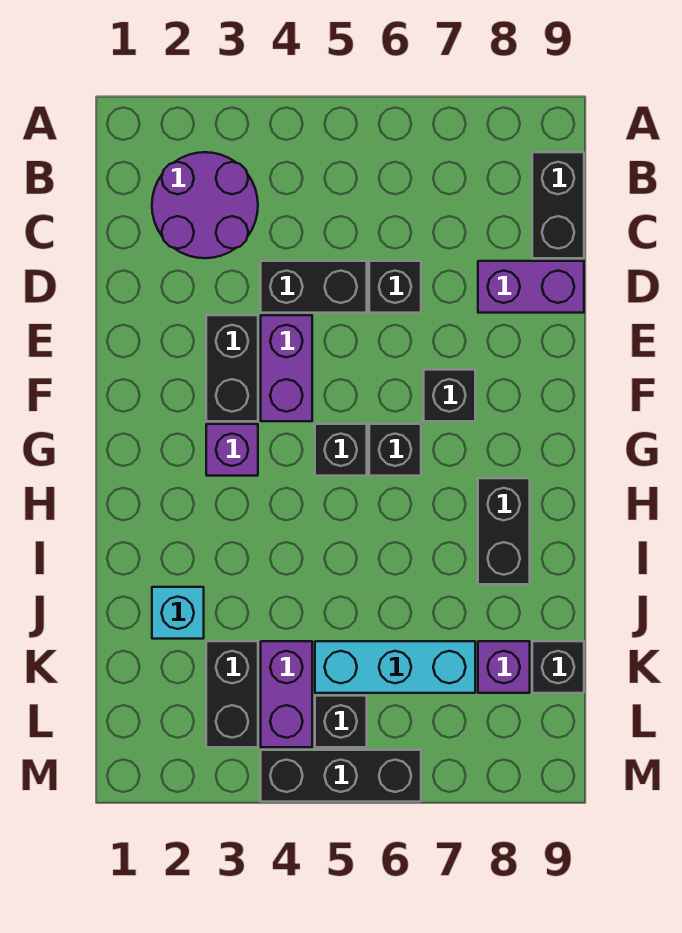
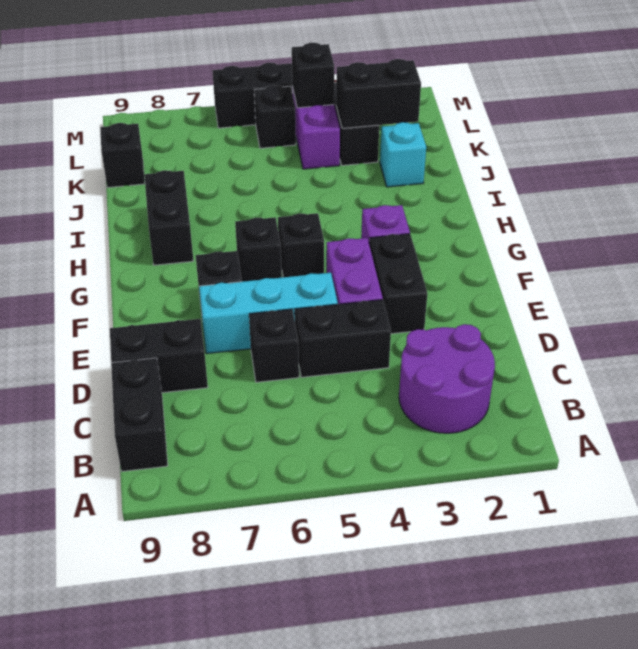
purple brick D8:D9 level 1 -> black brick D8:D9 level 1
none -> black brick K2:K3 level 2
cyan brick K5:K7 level 1 -> cyan brick E5:E7 level 1
purple brick K8 level 1 -> none
none -> black brick L4 level 2

